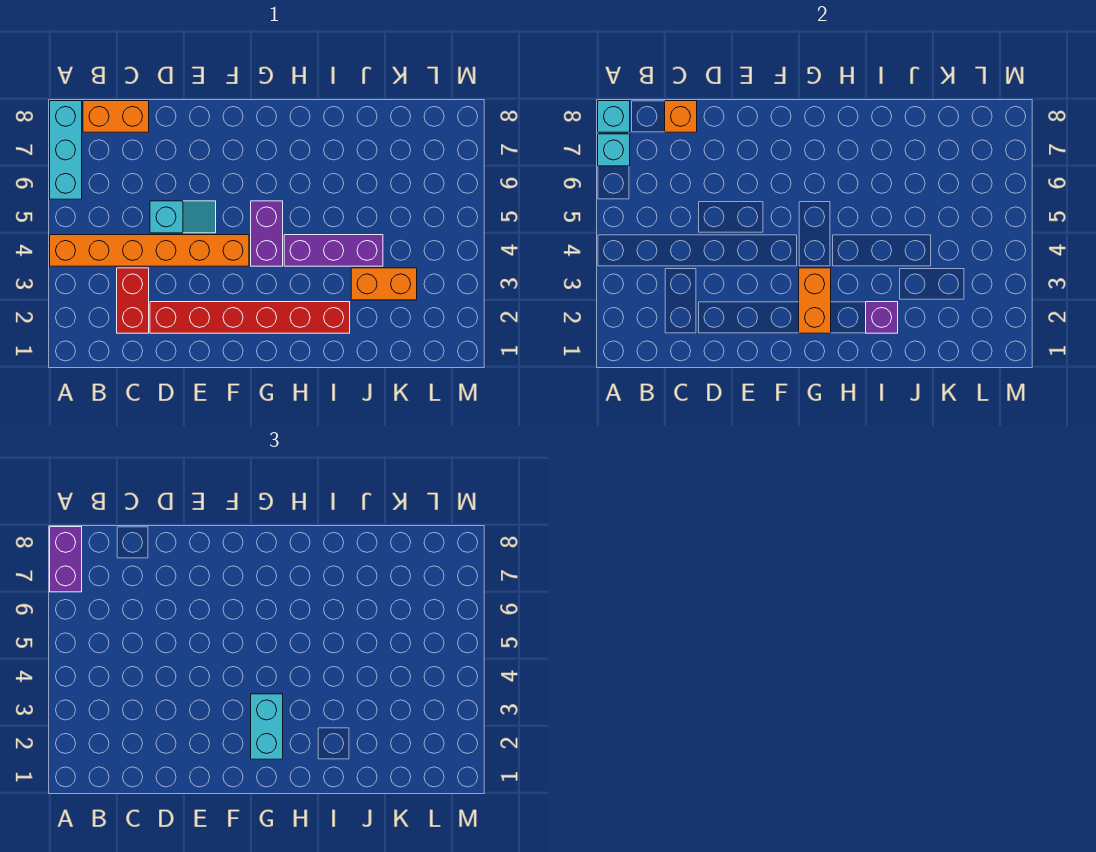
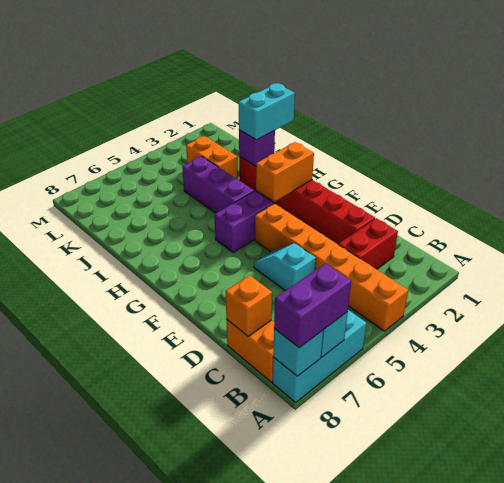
cyan brick G2:G3 level 3 -> cyan brick I1:I2 level 3

